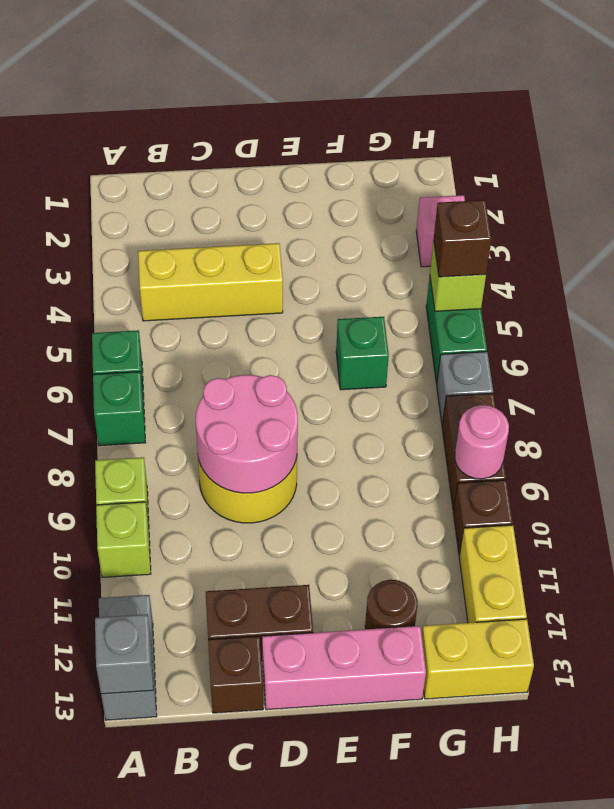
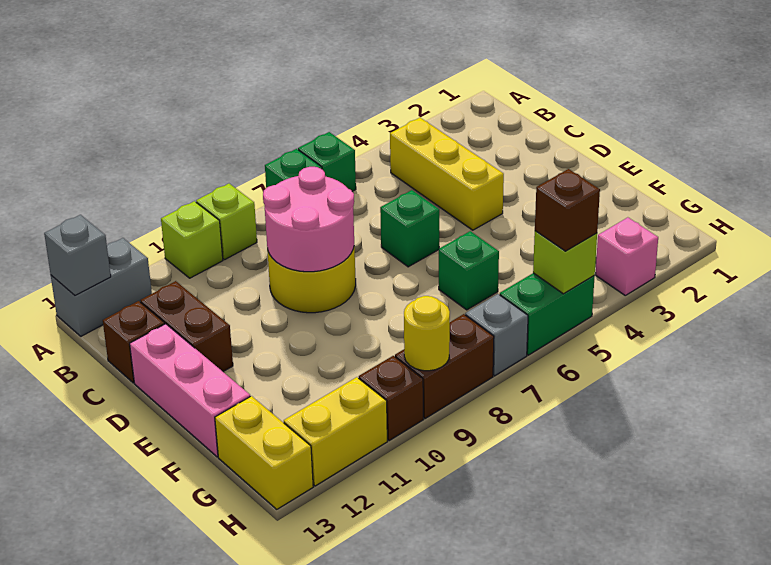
none -> green brick D6 level 1
brown round brick F12 level 1 -> none
pink round brick H9 level 2 -> yellow round brick H9 level 2

